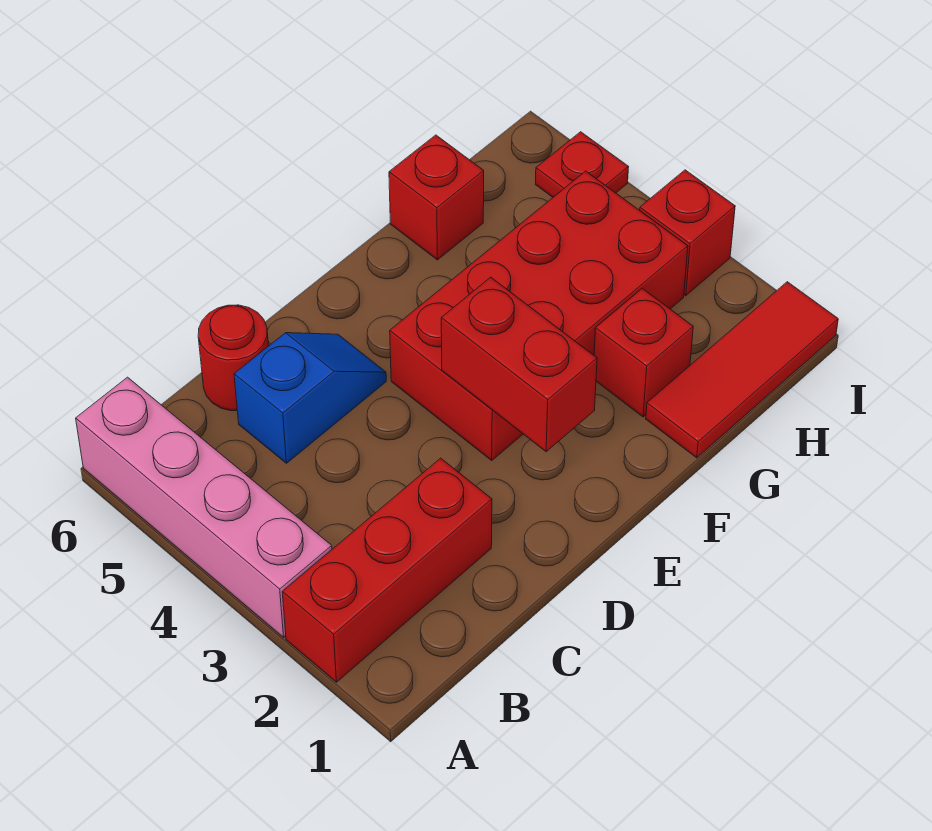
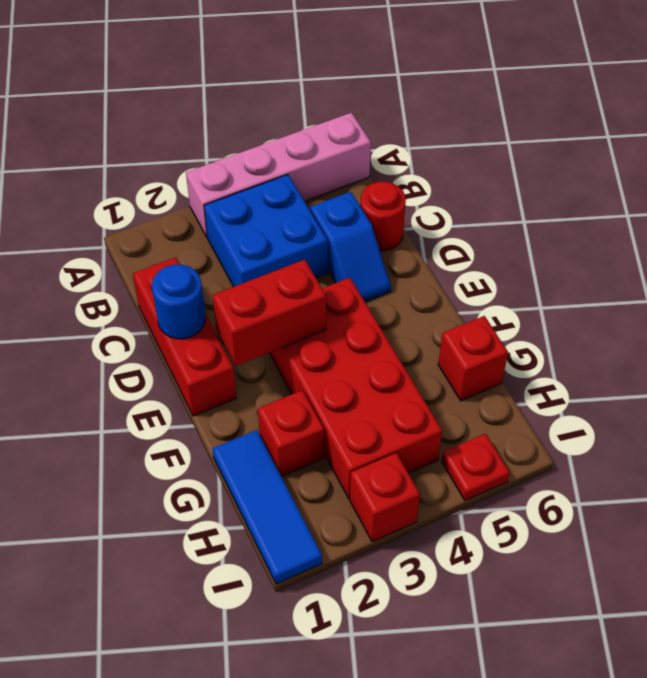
red brick A2:C2 level 1 -> red brick C1:E1 level 1
none -> blue brick B3:C4 level 1
none -> blue round brick D1 level 2
red tile G1:I1 level 1 -> blue tile G1:I1 level 1

